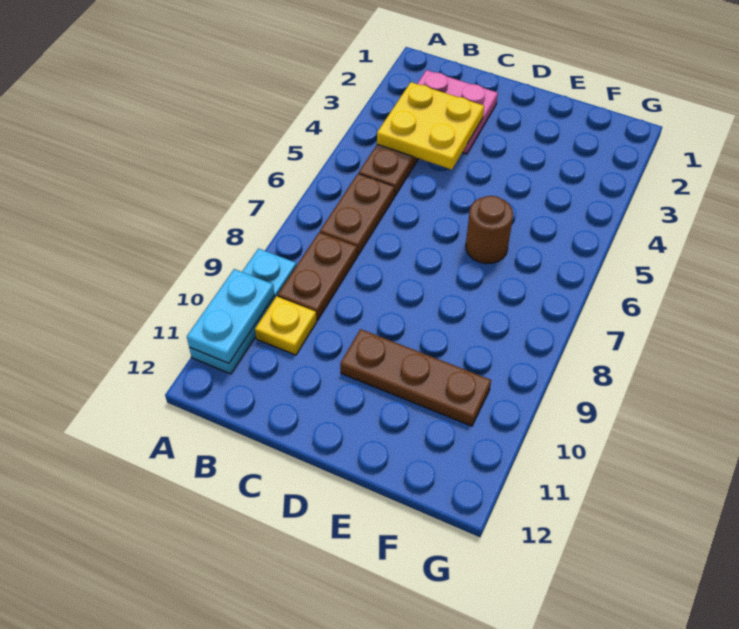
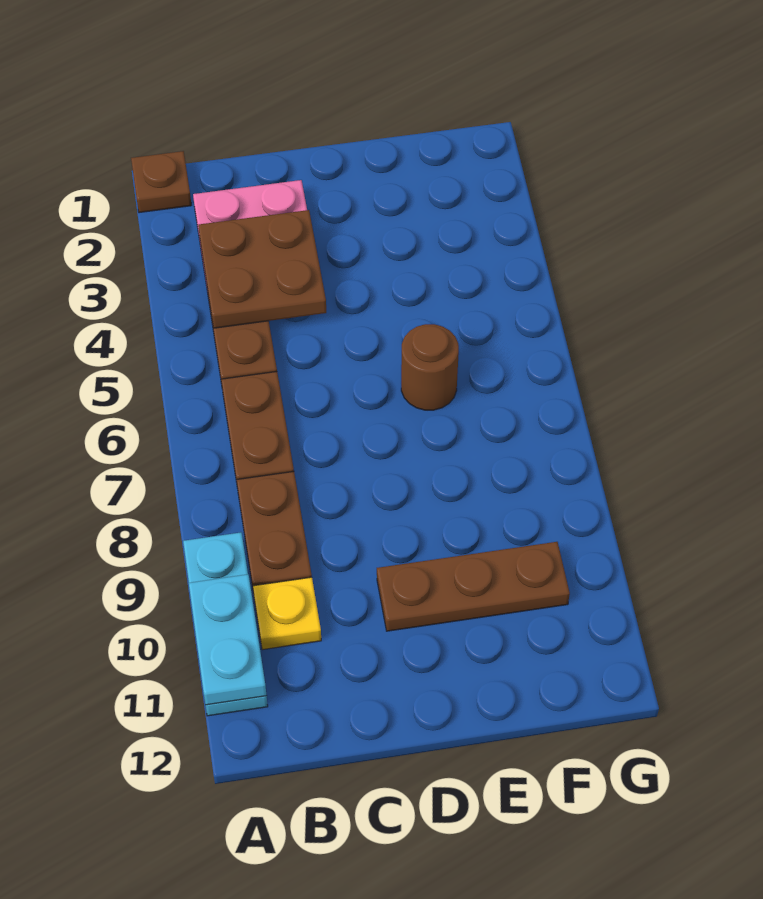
none -> brown plate A1 level 1
yellow plate B3:C4 level 2 -> brown plate B3:C4 level 2

